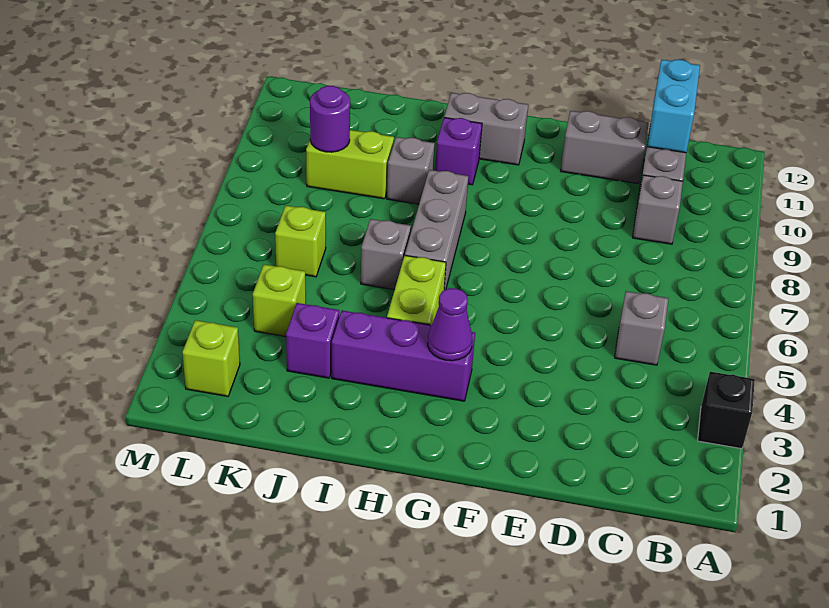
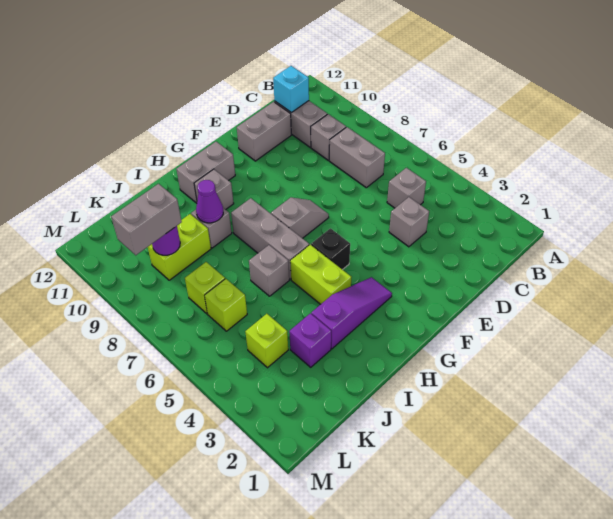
black brick A3 level 1 -> black brick G5 level 1
none -> grey brick C7:C8 level 1
cyan brick C11:C12 level 2 -> cyan brick C11 level 2
none -> grey brick D4 level 1
none -> grey slope F7:G7 level 1 top G
purple brick G3:I3 level 1 -> purple slope G3:I3 level 1 top I
purple cone G3 level 2 -> purple cone I9 level 2
purple brick H10 level 1 -> grey brick H10 level 1
none -> grey brick K9:L9 level 3
lime brick L2 level 1 -> lime brick K7 level 1

